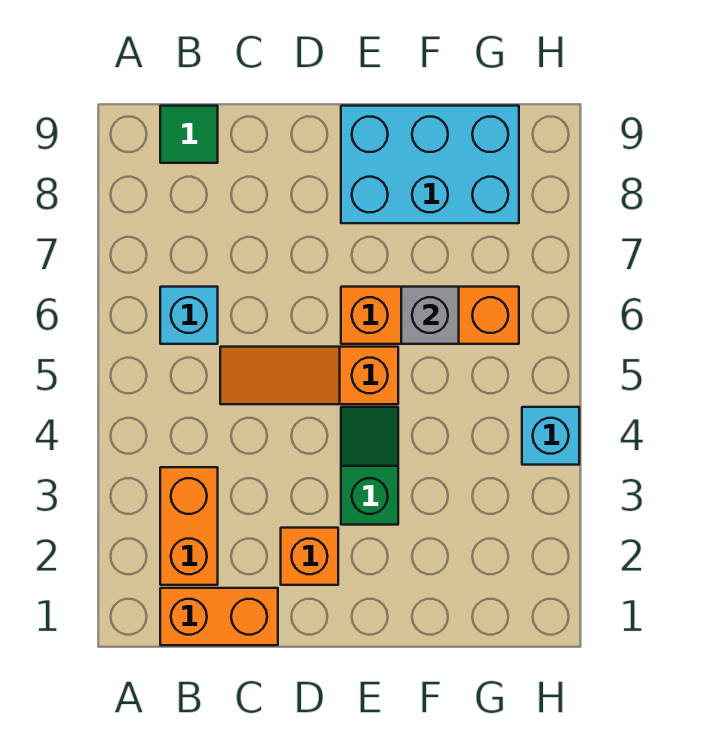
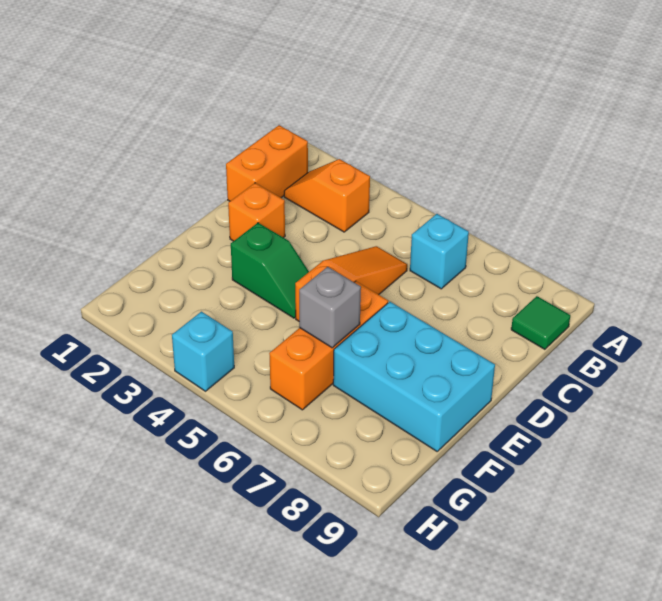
orange brick B2:B3 level 1 -> orange slope B2:B3 level 1 top 3
cyan brick E8:G9 level 1 -> cyan brick E7:F9 level 1

